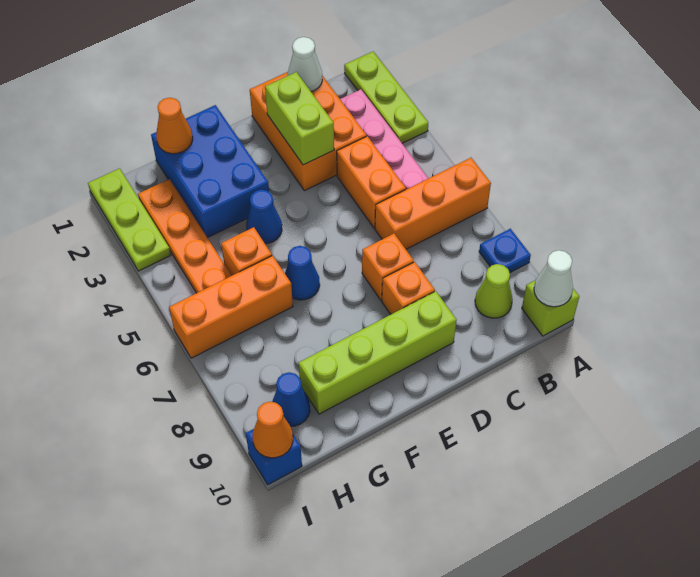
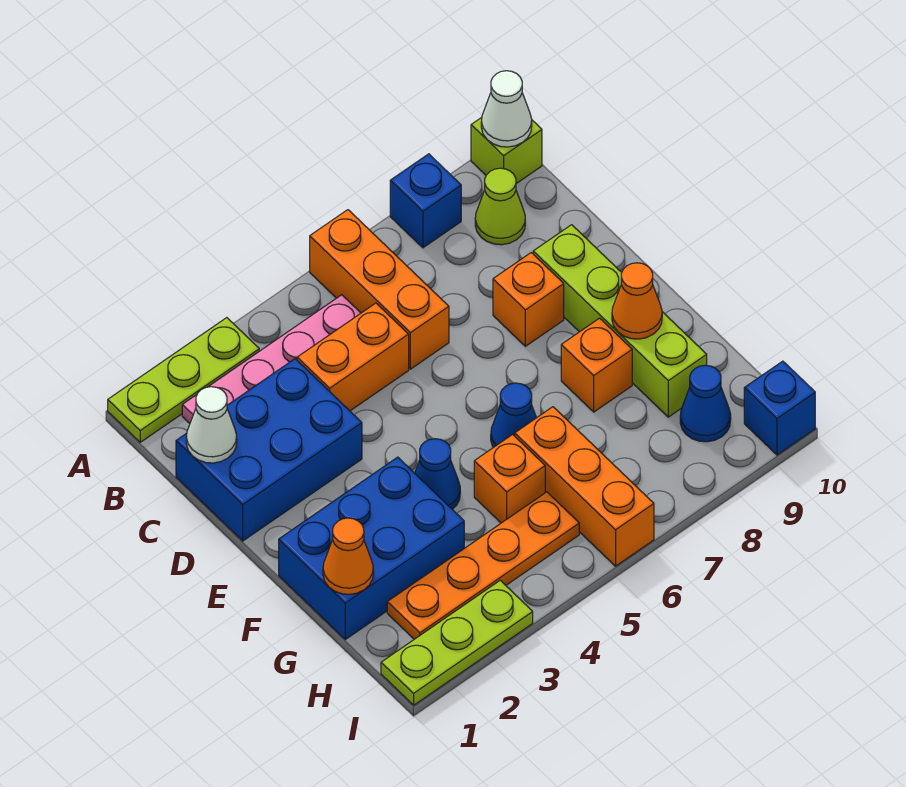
blue plate A8 level 1 -> blue brick A8 level 1
orange brick C1:D3 level 1 -> blue brick C1:D3 level 1
lime brick D2:D3 level 2 -> none
orange brick D7 level 1 -> orange brick F8 level 1
orange cone I10 level 2 -> orange cone F9 level 2

